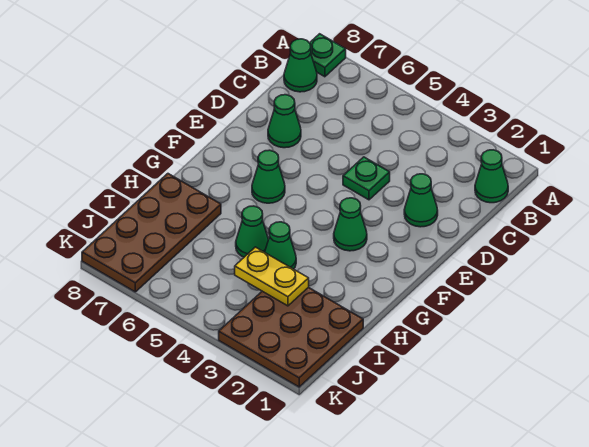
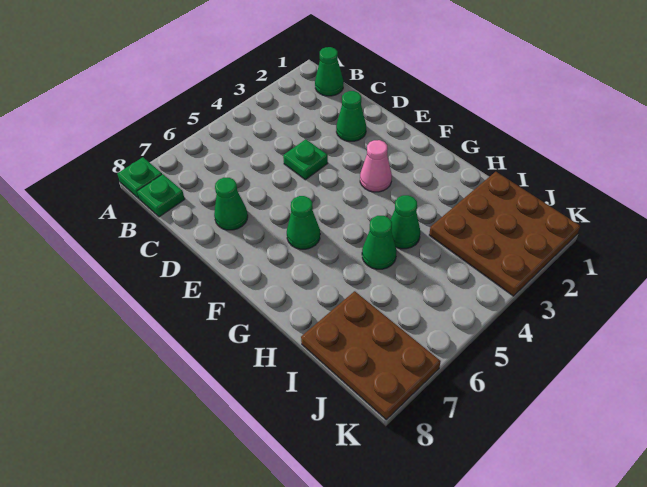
green cone B8 level 1 -> green plate B8 level 1
green cone F3 level 1 -> pink cone F3 level 1
brown plate H7:K8 level 1 -> brown plate I7:K8 level 1
yellow plate I3:I4 level 2 -> none

